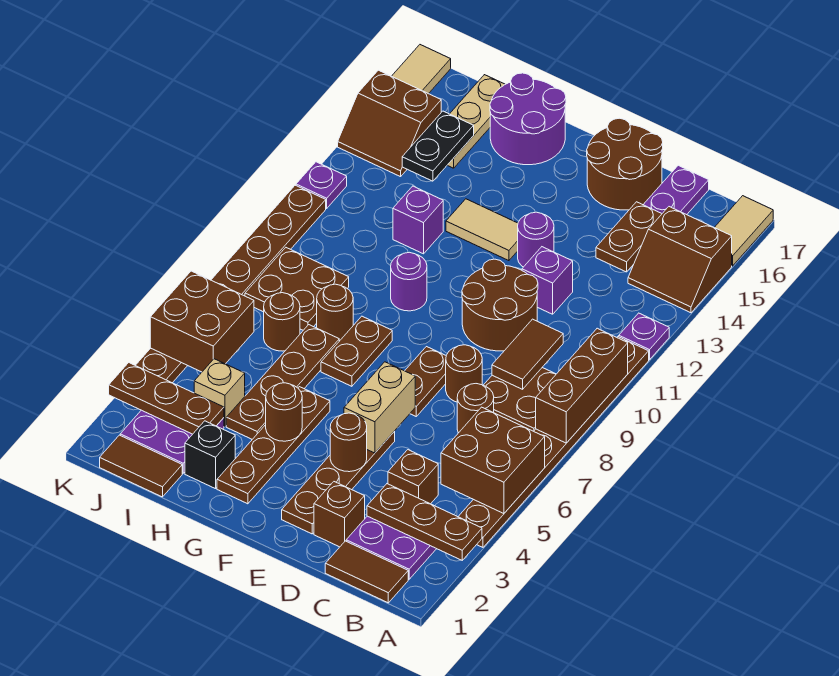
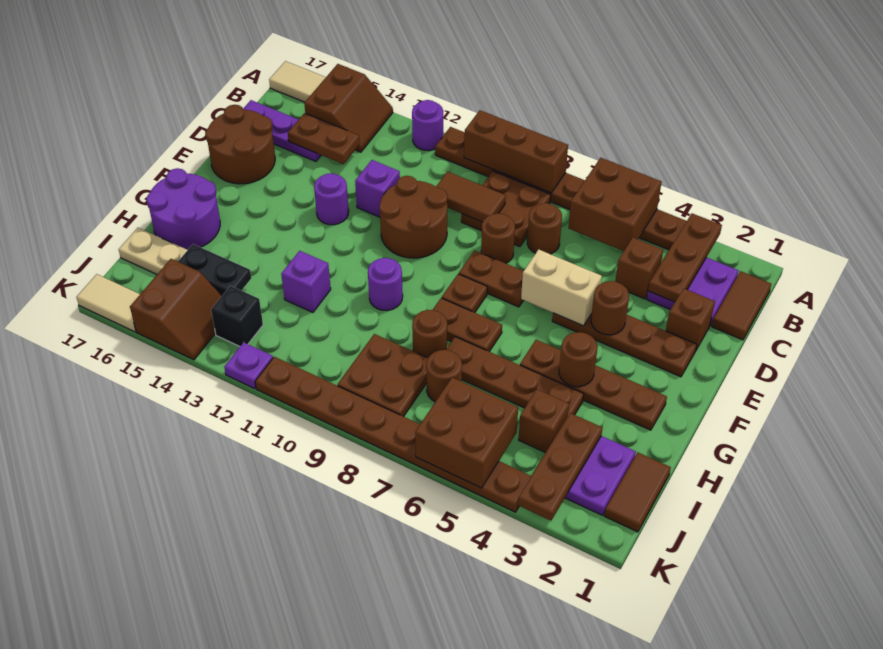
purple plate A12 level 1 -> purple round brick A12 level 1
none -> brown plate F8 level 1
tan tile F13:G13 level 1 -> none
black brick H2 level 1 -> black brick J13 level 1
tan brick I4 level 1 -> brown brick I4 level 1

